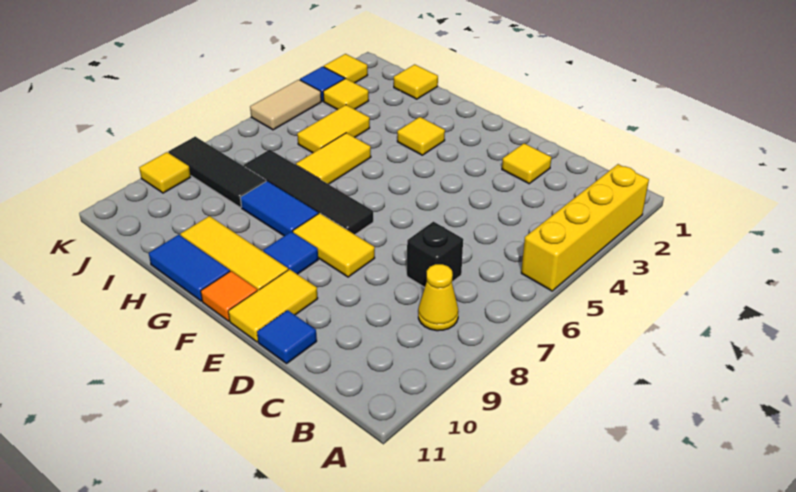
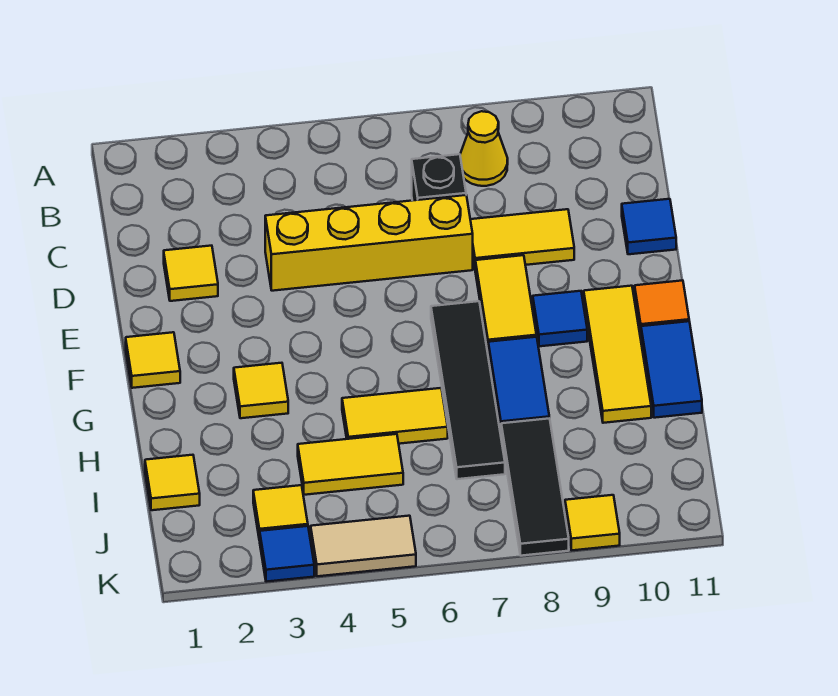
yellow brick A2:A5 level 1 -> yellow brick D4:D7 level 1
yellow tile E10:E11 level 1 -> yellow tile D8:D9 level 1
yellow tile K2 level 1 -> yellow tile F1 level 1

